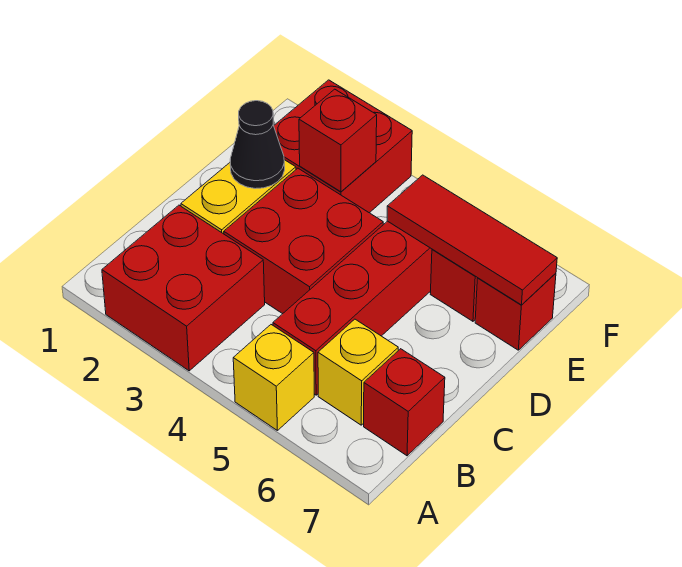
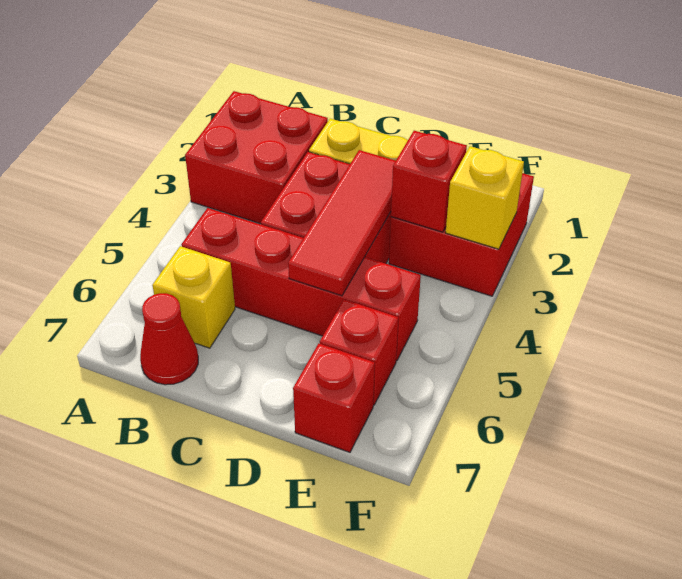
yellow brick A5 level 1 -> yellow brick F3 level 2
red brick B7 level 1 -> red cone B7 level 1
black cone D2 level 2 -> none
red tile E5:E7 level 2 -> red tile D3:D5 level 2

